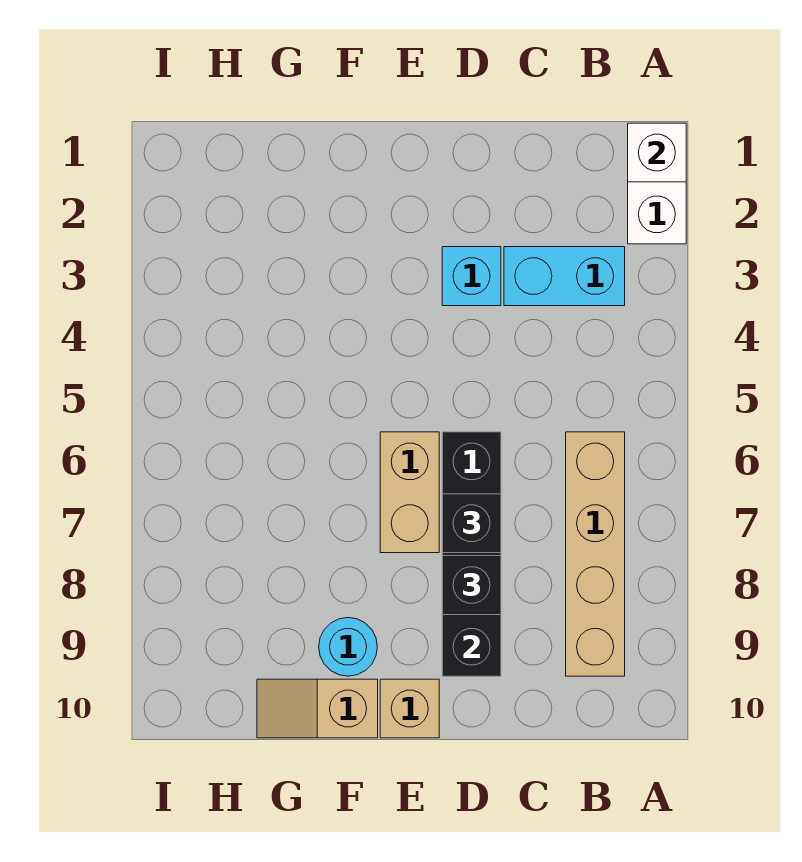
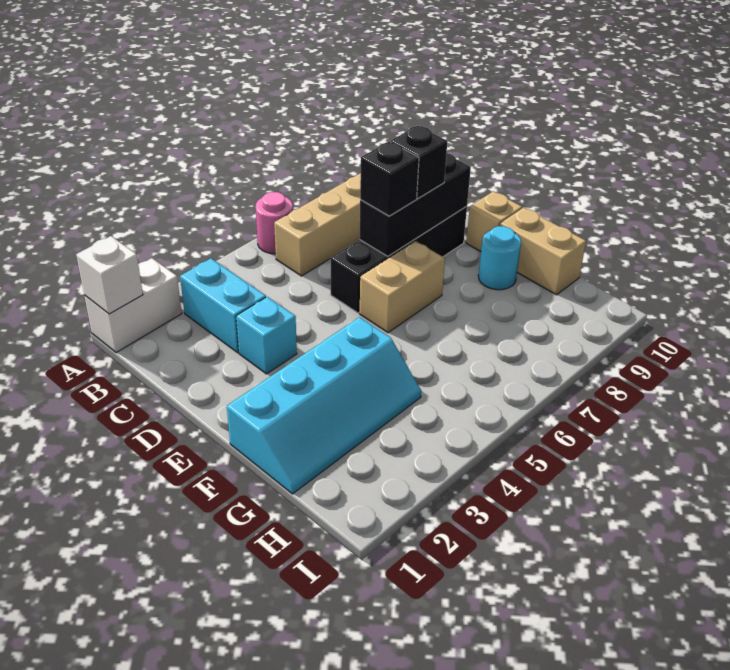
none -> pink round brick A6 level 1
none -> cyan slope F1:G4 level 1 top F
tan slope F10:G10 level 1 top F -> tan brick F10:G10 level 1

